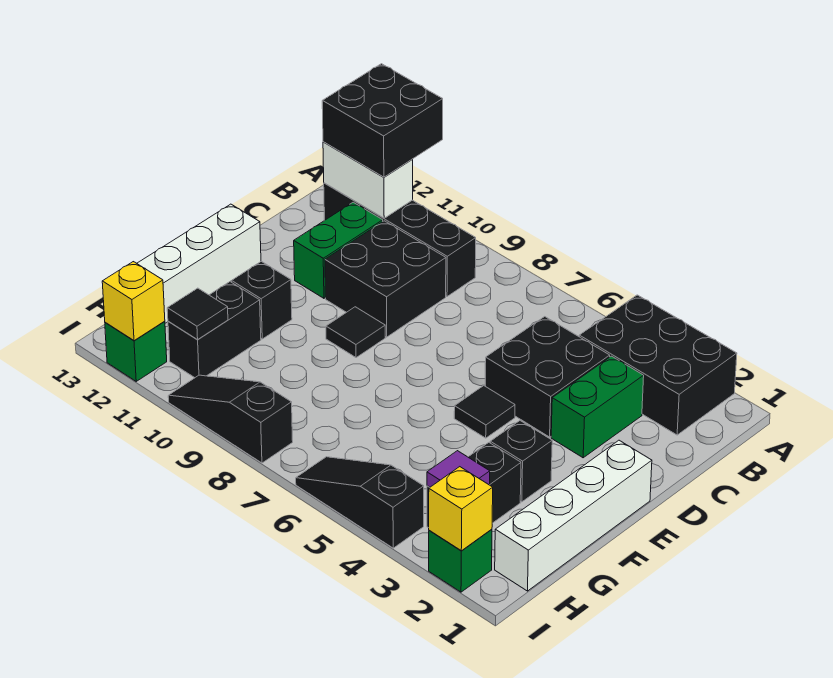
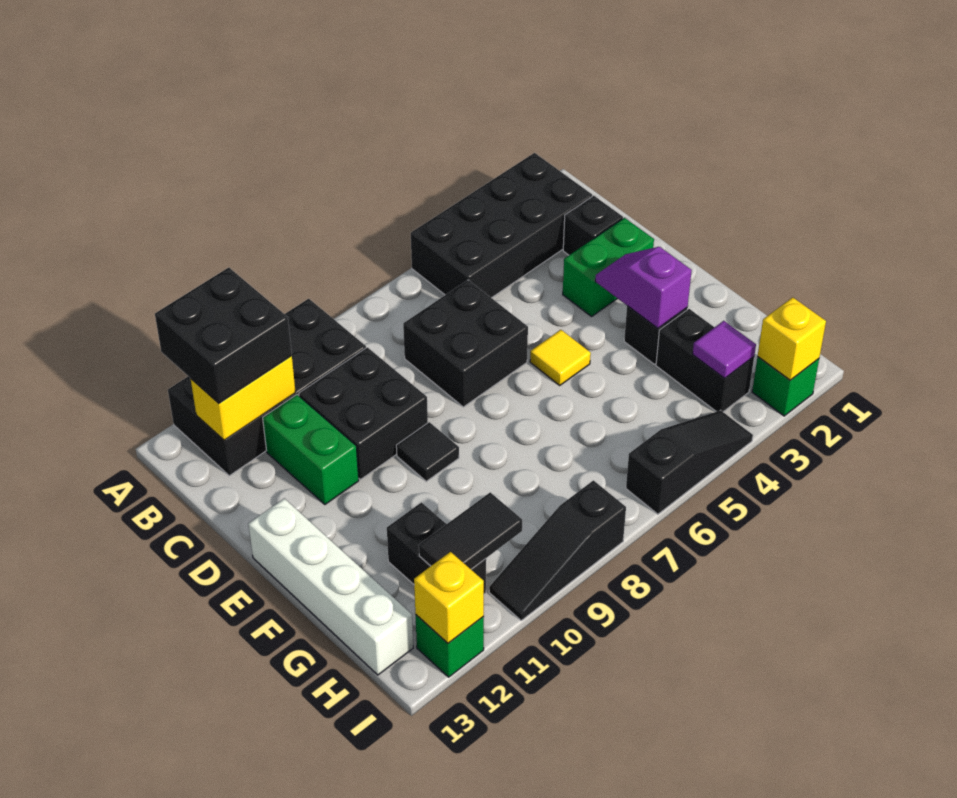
black brick A2:B4 level 1 -> black brick A2:B5 level 1
black brick B9:B12 level 1 -> black brick A9:B12 level 1
white brick B11:B12 level 2 -> yellow brick B11:B12 level 2
green brick C3:D3 level 1 -> green brick D2:D3 level 1
black brick C4:D5 level 1 -> black brick C6:D7 level 1
white brick E1:H1 level 1 -> none
none -> purple slope E3:F3 level 2 top F
black tile E5 level 1 -> yellow tile E5 level 1
black brick F11 level 1 -> black brick C2 level 1
black tile H11 level 2 -> black tile H10:H11 level 2
black slope I4:I6 level 1 top 4 -> black slope I4:I6 level 1 top 6

